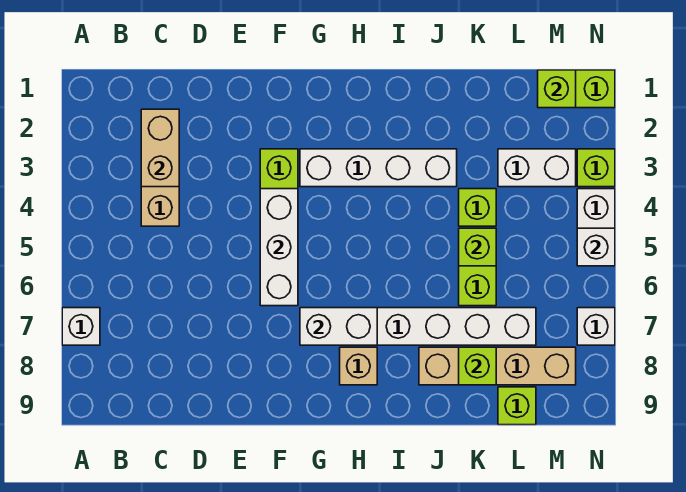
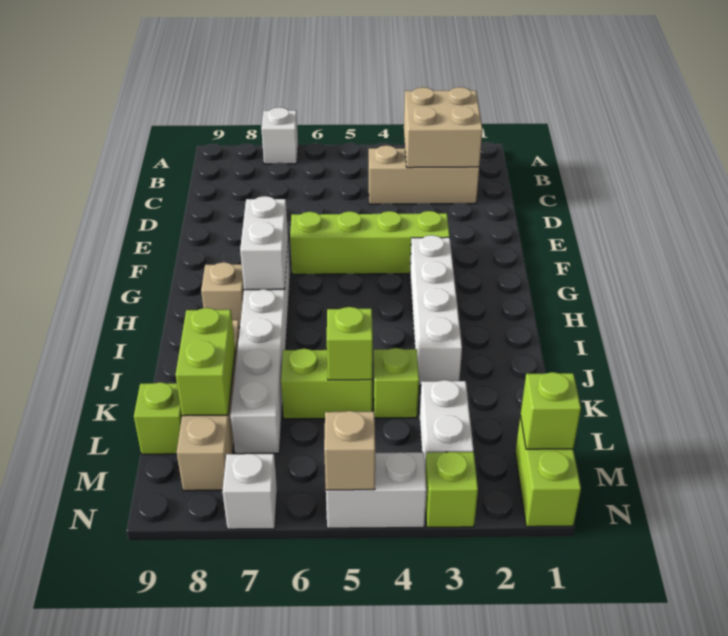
tan brick C2:C3 level 2 -> tan brick B2:C3 level 2
white brick F4:F6 level 2 -> none
lime brick K8 level 2 -> lime brick K8:L8 level 2
white brick N5 level 2 -> tan brick N5 level 2

